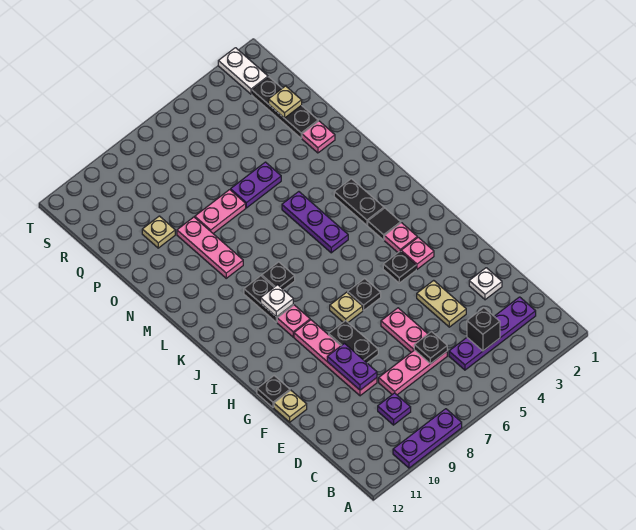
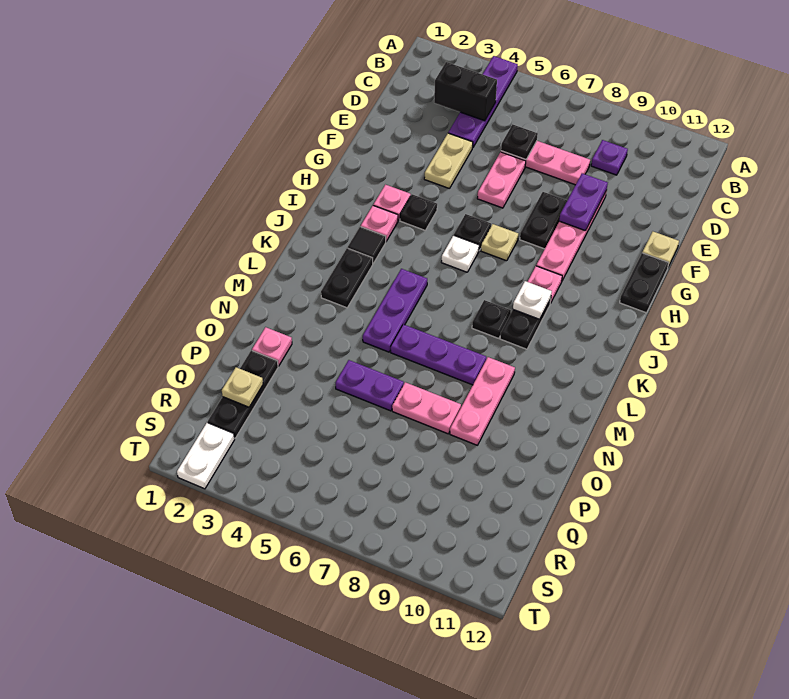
purple plate A8:A10 level 1 -> purple plate M6:M8 level 1
purple plate C2:C5 level 1 -> purple plate A4:D4 level 1
black brick C4 level 2 -> black brick C3:C4 level 2
white plate E2 level 1 -> white plate I6 level 1
black plate G12 level 1 -> black plate G12:H12 level 1
tan plate P10 level 1 -> none

